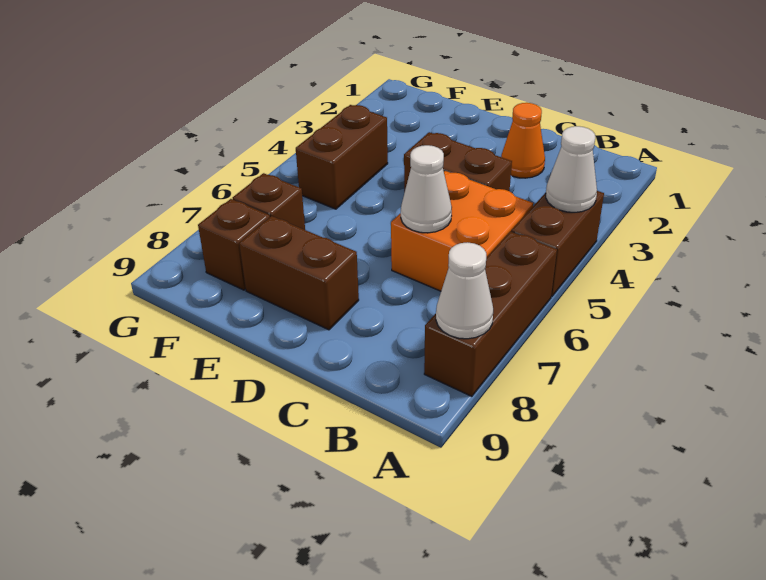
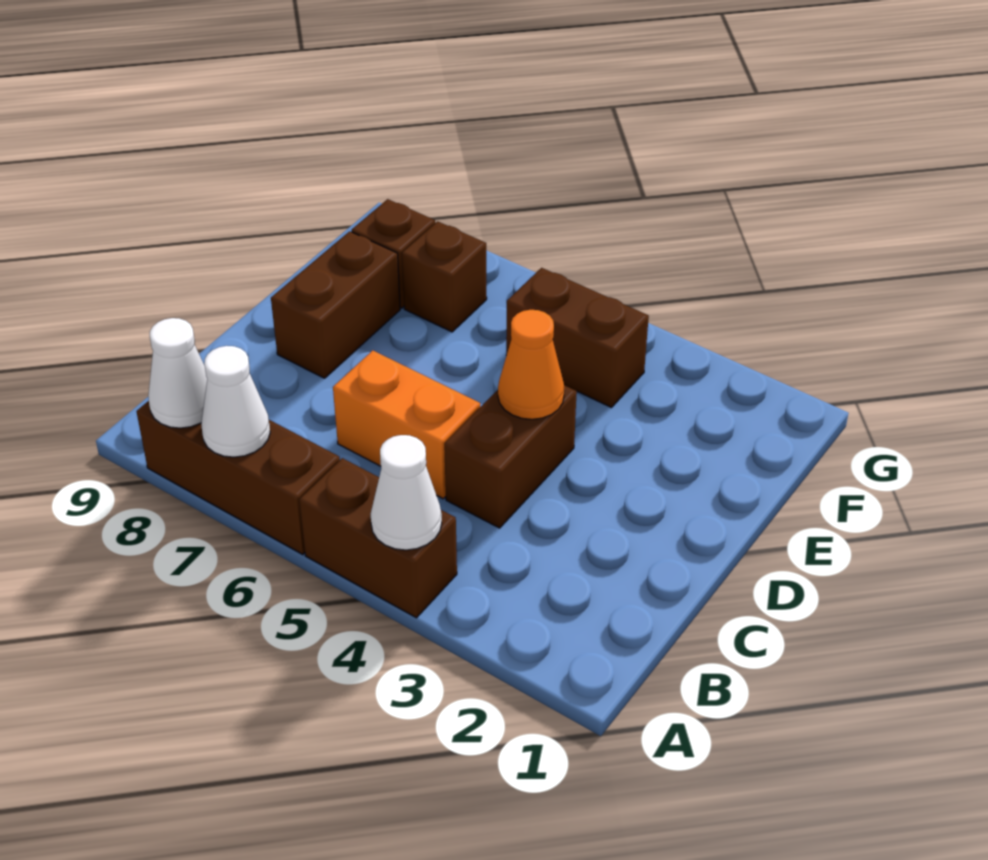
orange brick B5:C6 level 1 -> orange brick C5:C6 level 1
orange cone C2 level 1 -> orange cone D4 level 2
white cone C6 level 2 -> white cone A7 level 2

